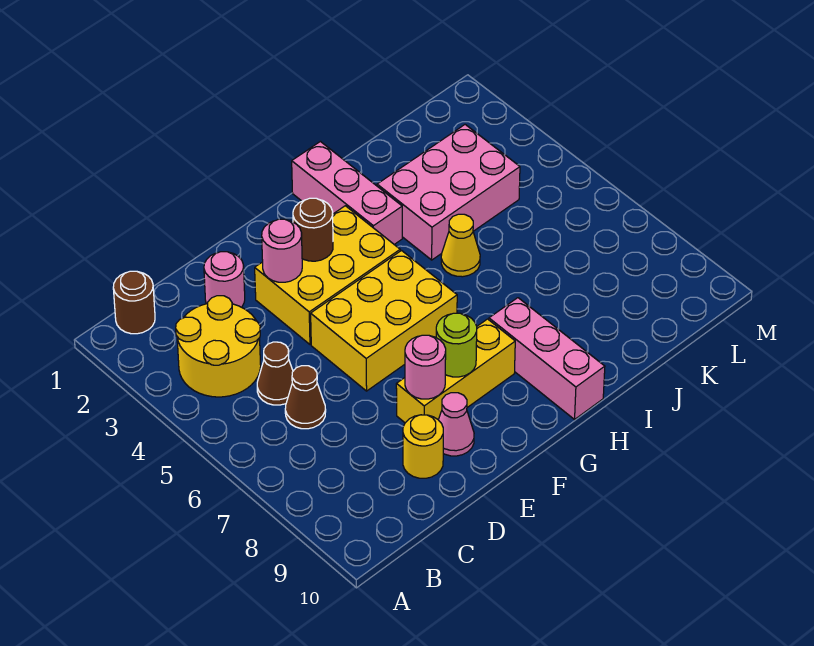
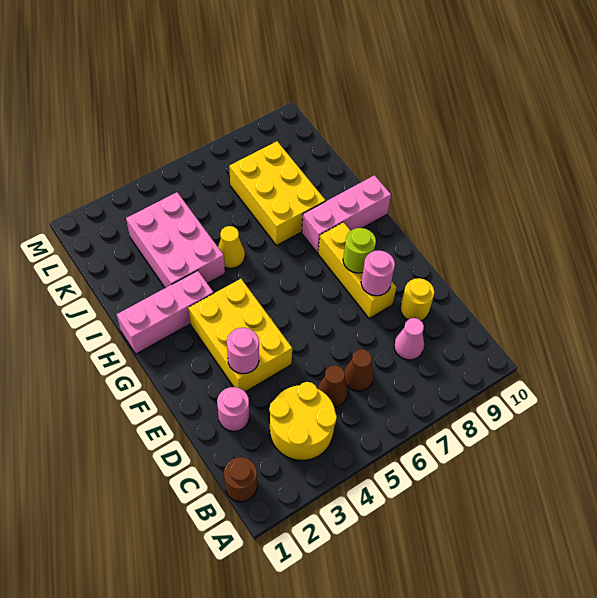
yellow brick E5:G6 level 1 -> yellow brick I7:K8 level 1
pink cone E9 level 1 -> pink cone C8 level 1
brown round brick F3 level 2 -> none

